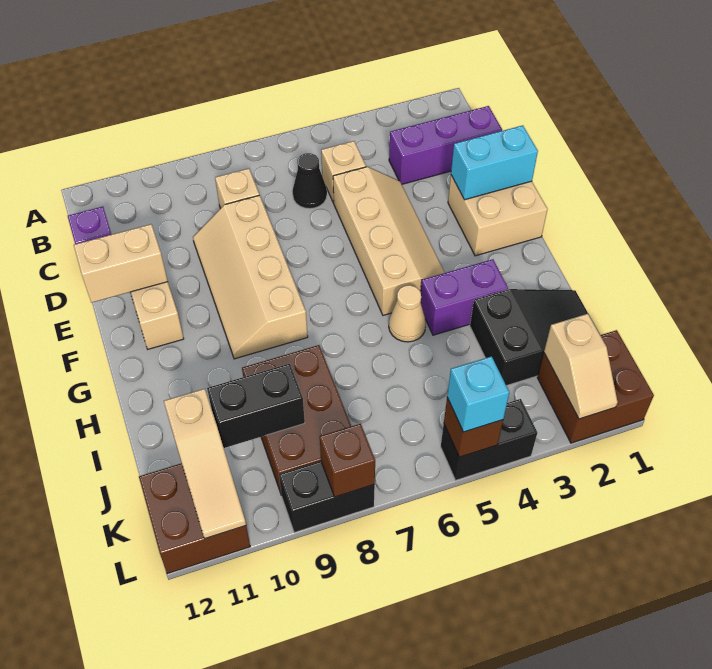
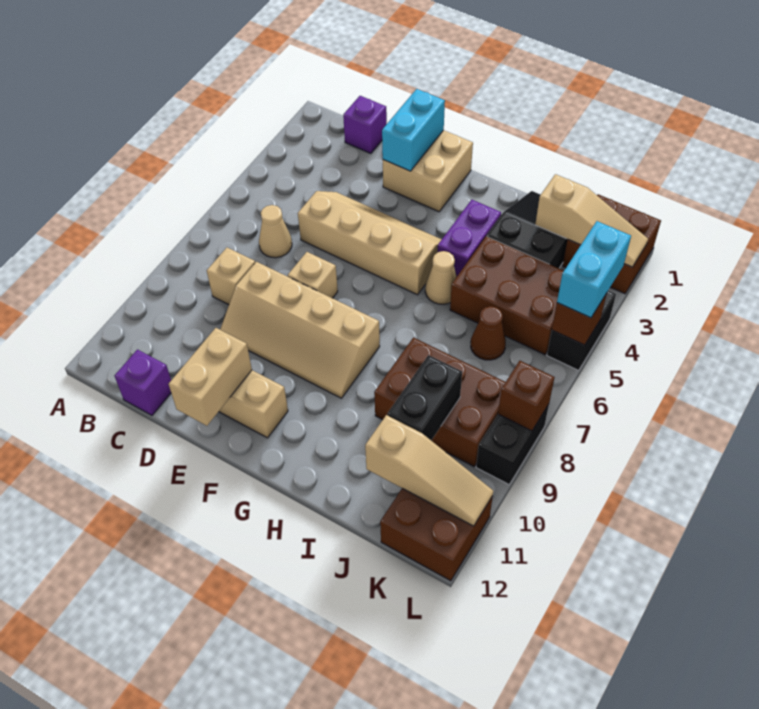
purple brick C1:C3 level 1 -> purple brick C1 level 1
tan brick C5 level 1 -> tan brick E7 level 1
black cone C6 level 1 -> tan cone C6 level 1
none -> brown brick I4:K5 level 1
none -> brown cone J6 level 1
tan slope K2:L2 level 2 top K -> tan slope J2:L2 level 2 top J
cyan brick L5 level 3 -> cyan brick L4:L5 level 3

